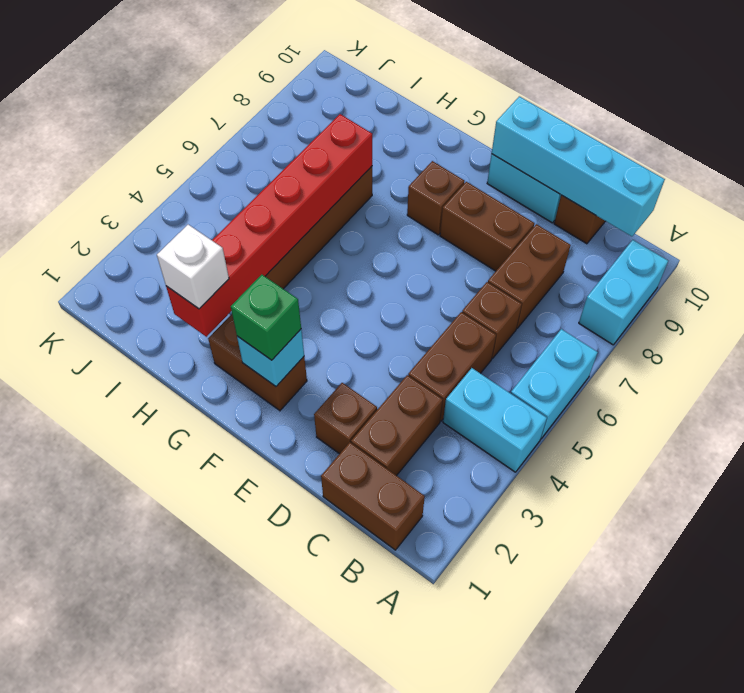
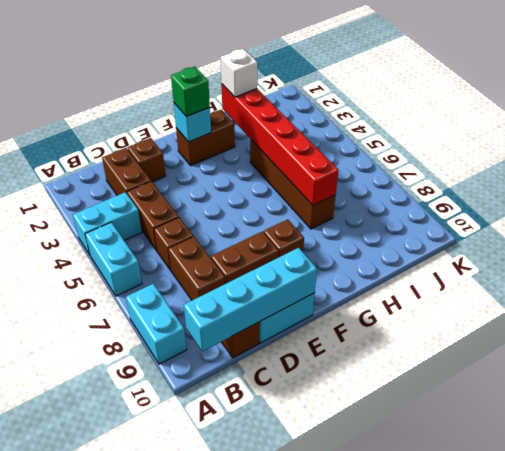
brown brick B1:C1 level 1 -> none

